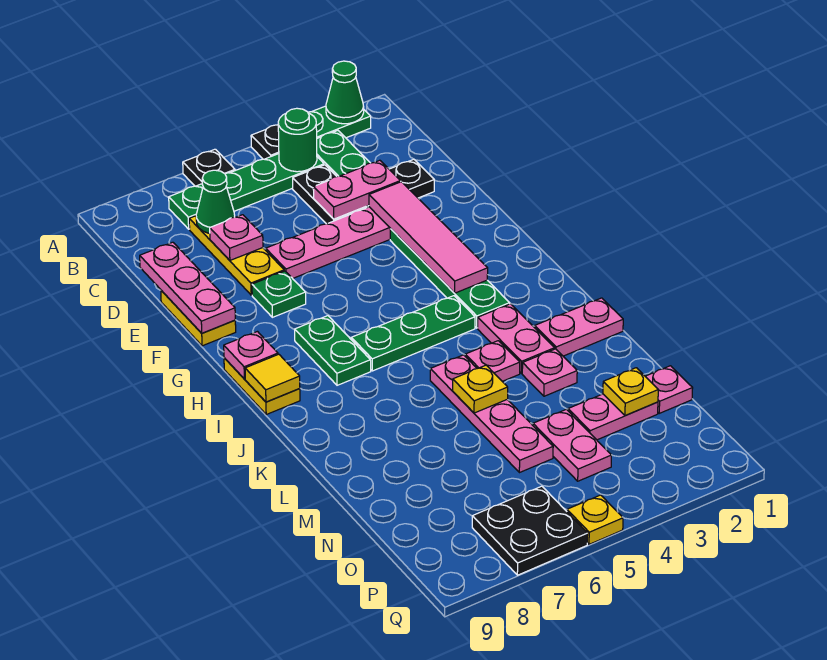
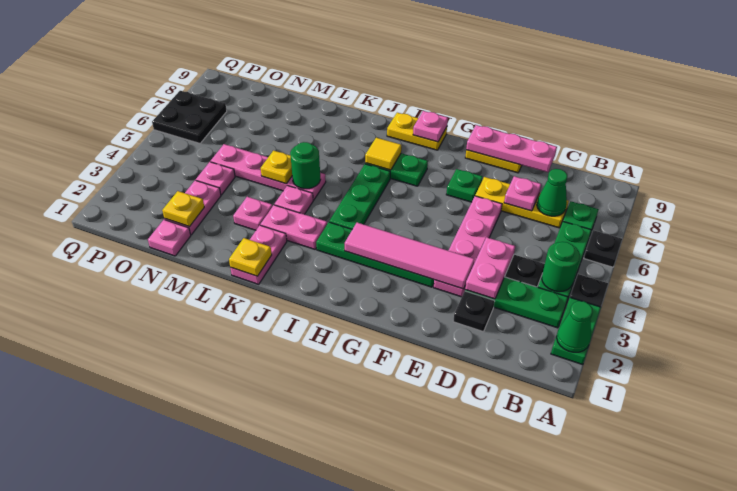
yellow tile I9 level 2 -> yellow tile I7 level 2
none -> green round brick K5 level 2
pink plate N4:O4 level 1 -> pink plate N4 level 1
yellow plate Q5 level 1 -> yellow plate K1 level 2

